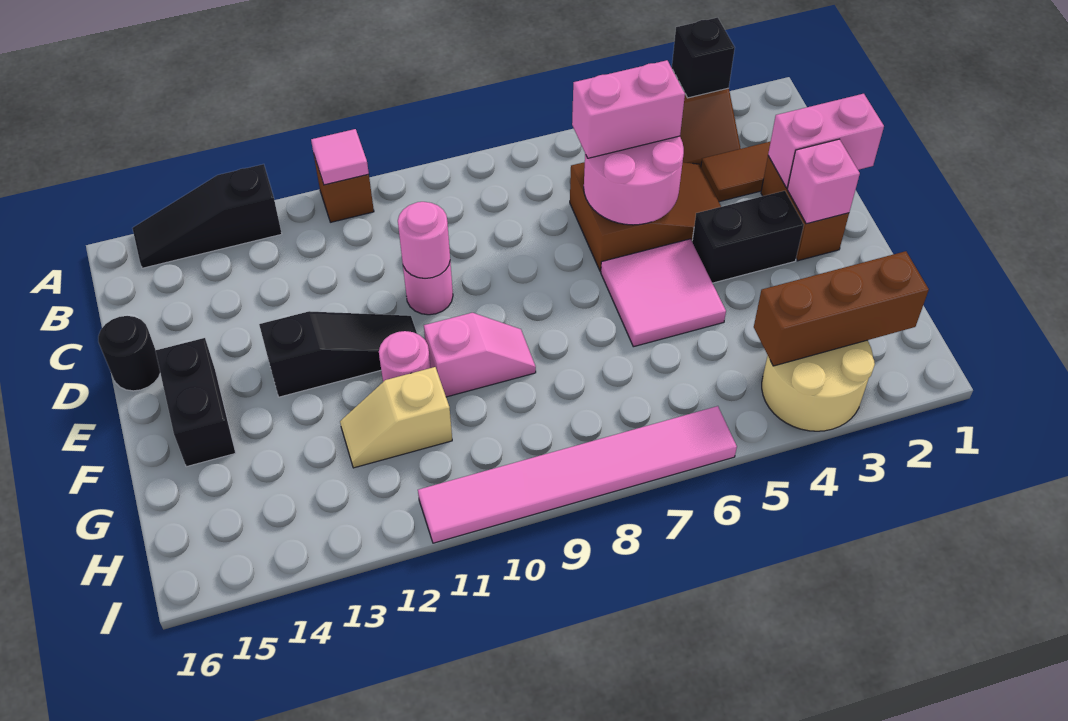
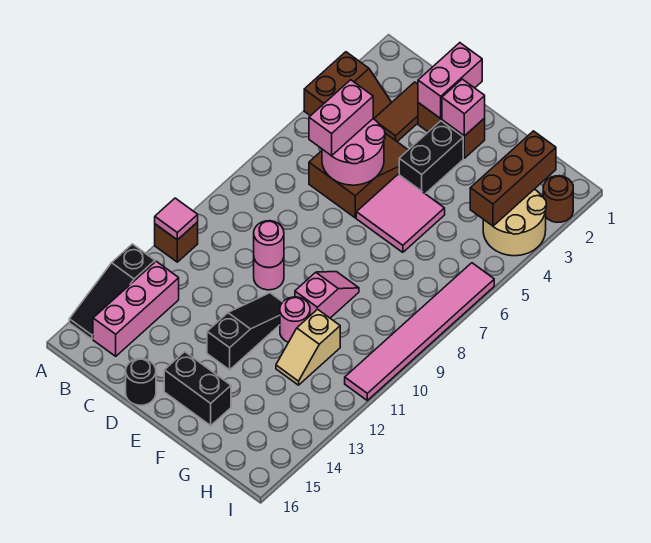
black brick A3 level 2 -> none
none -> pink brick B13:B15 level 1
none -> brown round brick I2 level 1

